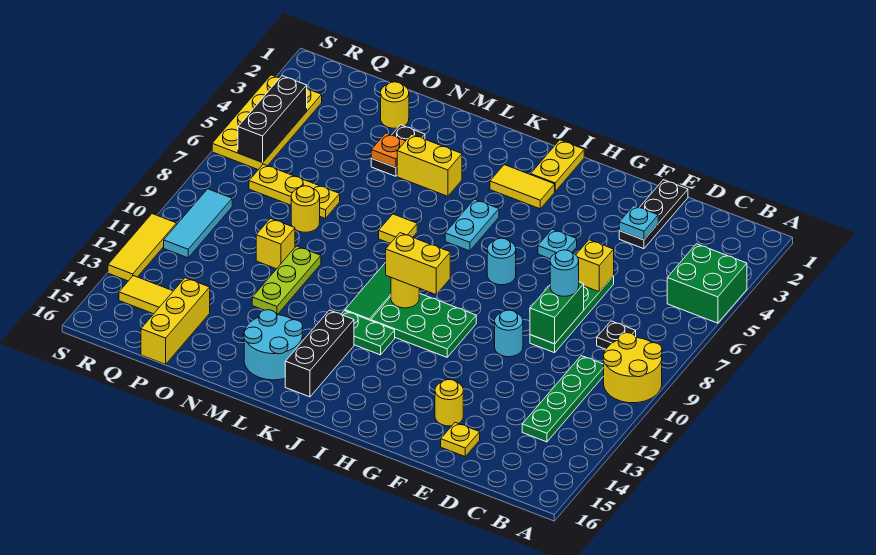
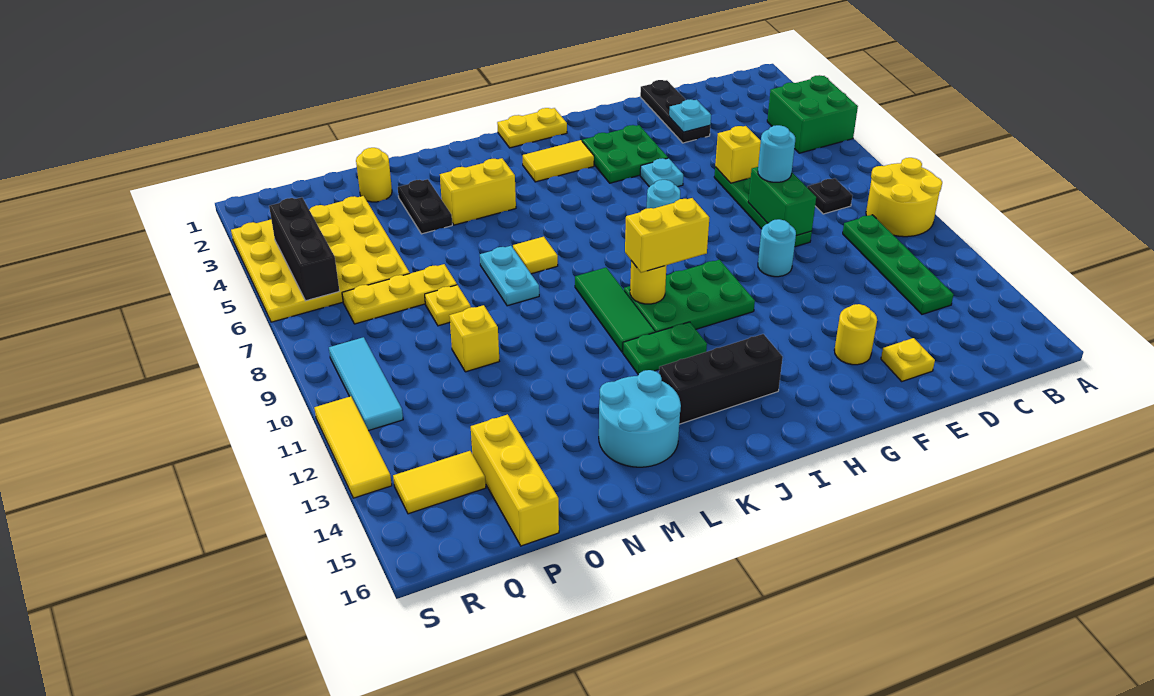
none -> green plate G3:H4 level 1
yellow plate I1:I2 level 1 -> yellow plate I1:J1 level 1
cyan plate J5:J6 level 1 -> cyan plate M7:M8 level 1
black brick K13:K15 level 1 -> black brick I14:K14 level 1
orange plate N4 level 2 -> none
lime plate N10:N12 level 1 -> none
yellow round brick O8 level 1 -> yellow plate O8 level 1
yellow plate R3:S6 level 1 -> yellow plate P3:S6 level 1

